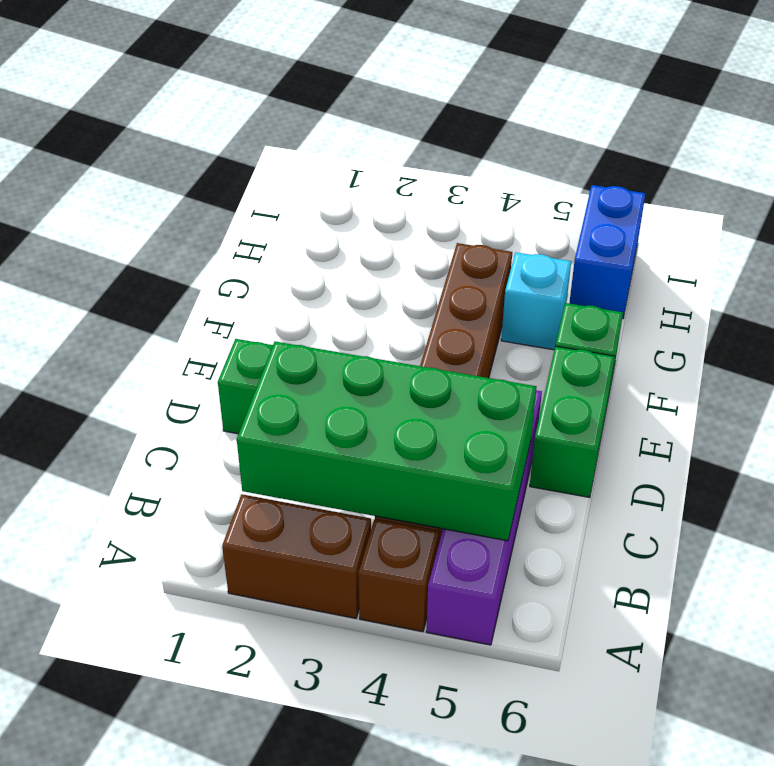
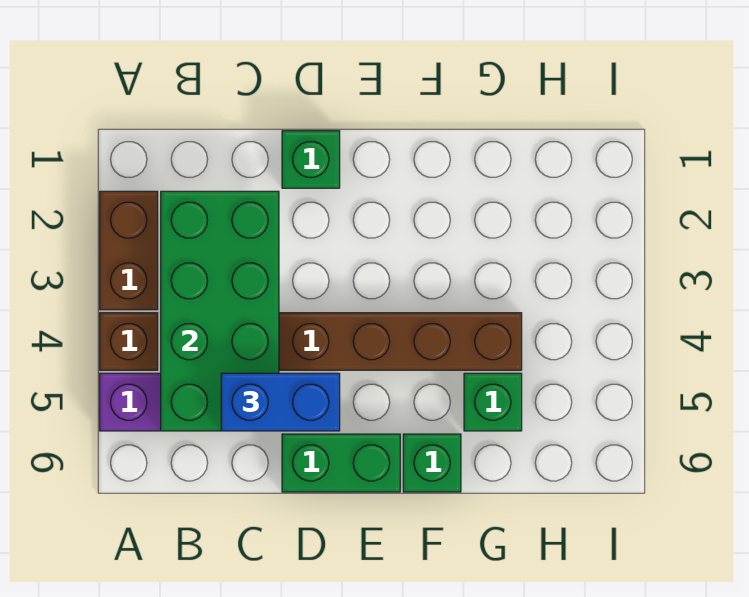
cyan brick G5 level 1 -> green brick G5 level 1
blue brick H6:I6 level 1 -> blue brick C5:D5 level 3

